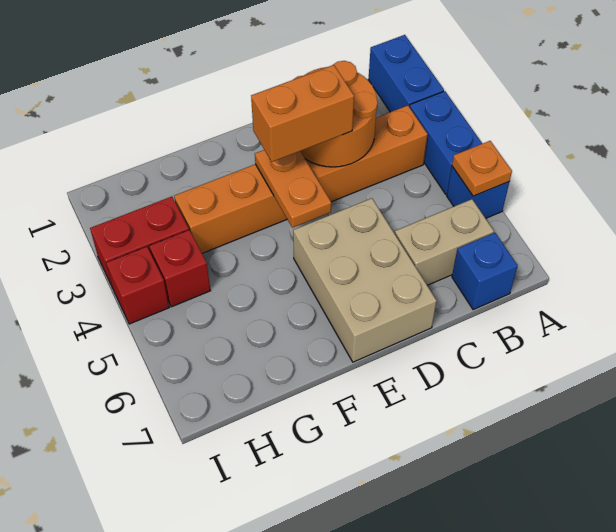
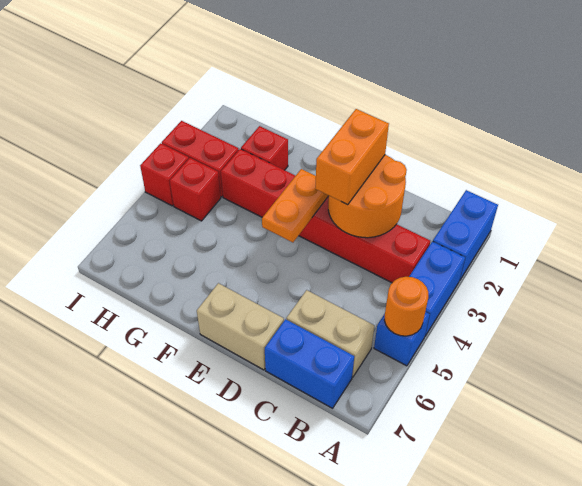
orange plate A5 level 2 -> orange round brick A5 level 2
orange brick B3:G3 level 1 -> red brick B3:G3 level 1
blue brick B7 level 1 -> blue brick B7:C7 level 1
orange brick D3:E3 level 3 -> orange brick D2:D3 level 3
tan brick D5:E7 level 1 -> tan brick D7:E7 level 1
none -> red brick G2 level 1

